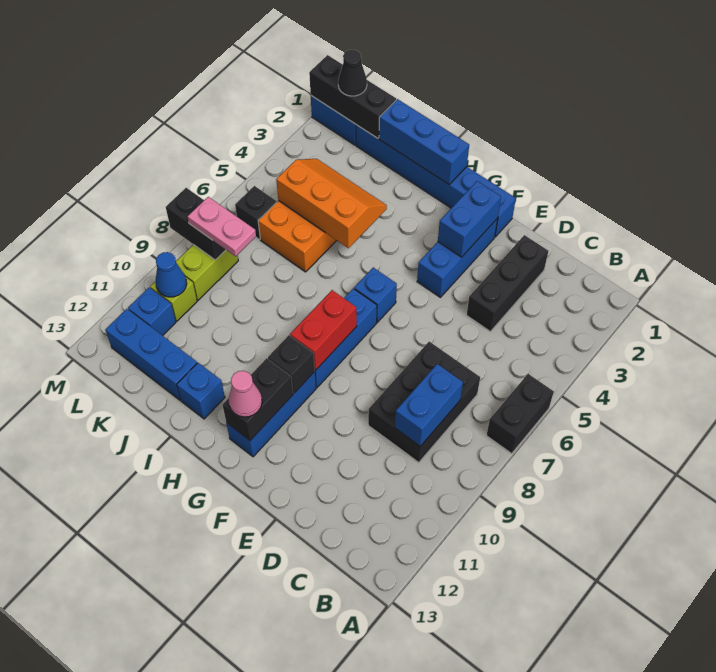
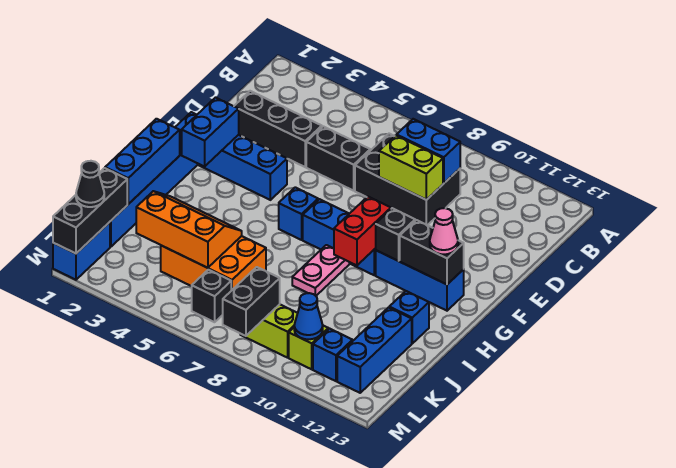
black brick A6:A7 level 1 -> black brick D5:D6 level 1
none -> lime brick D8:D9 level 2
blue brick F2:F3 level 2 -> blue brick F2:G2 level 2
red brick G8:G9 level 2 -> red brick G9:H9 level 2
orange slope I4:K5 level 2 top 5 -> orange slope J3:K5 level 2 top K
pink plate K8:L8 level 3 -> pink plate H8:I8 level 1

